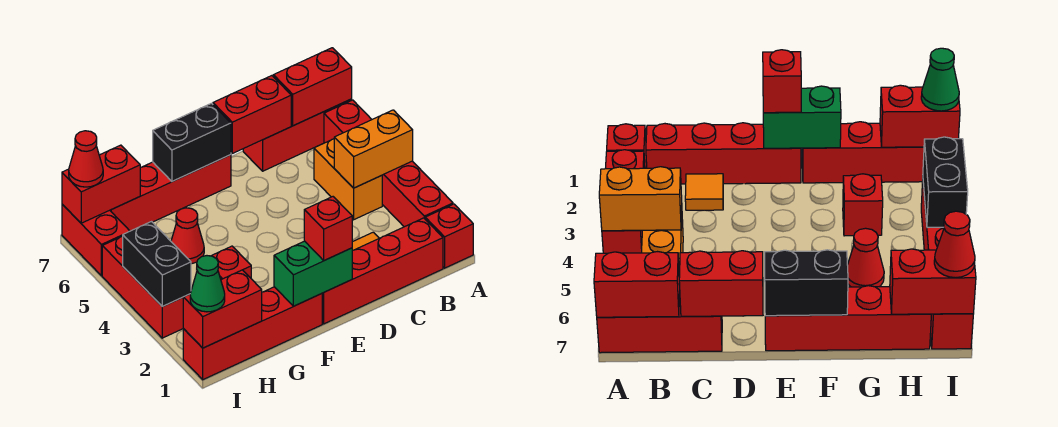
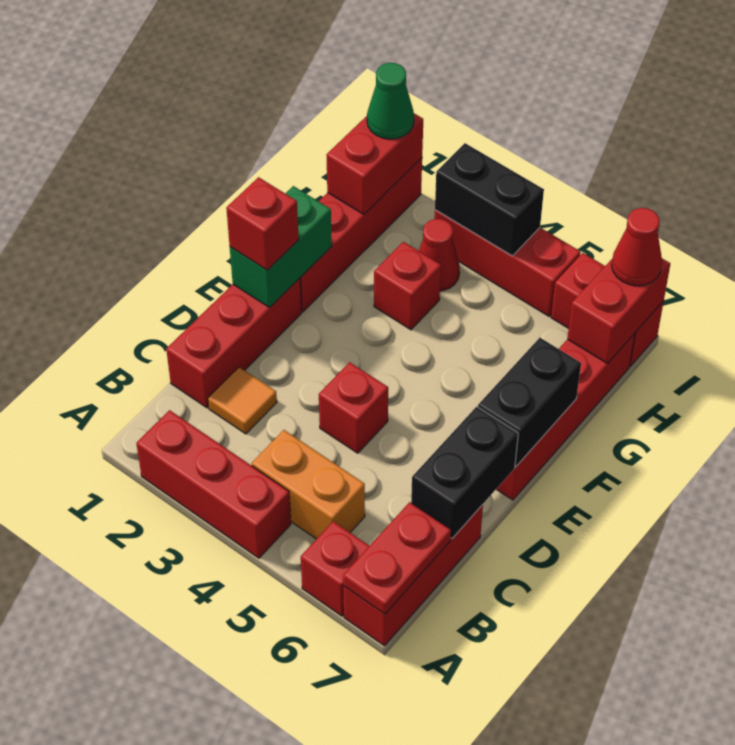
red brick A1 level 1 -> red brick D4 level 1
orange brick A4:B4 level 2 -> none
red brick A7:B7 level 2 -> red plate A7:B7 level 2
red brick B1:E1 level 1 -> red brick C1:E1 level 1
red brick C7:D7 level 2 -> black brick C7:D7 level 2
red cone G5 level 1 -> red cone H3 level 1

